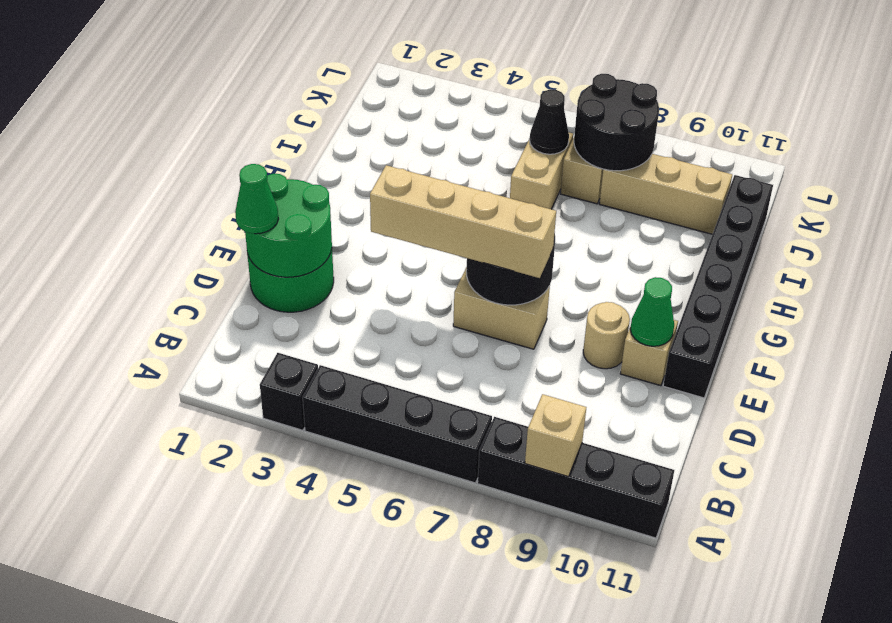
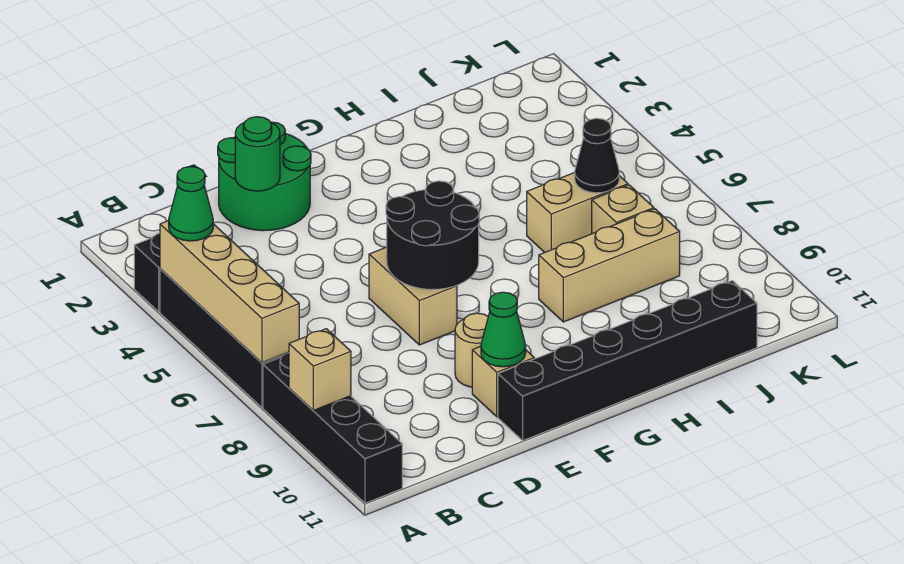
green round brick D1:E2 level 2 -> green round brick D2 level 2
green cone D1 level 3 -> green cone A4 level 3
tan brick E4:E7 level 3 -> tan brick A4:A7 level 2
black round brick J7:K8 level 2 -> none
tan brick J8:J10 level 1 -> tan brick H8:J8 level 1

